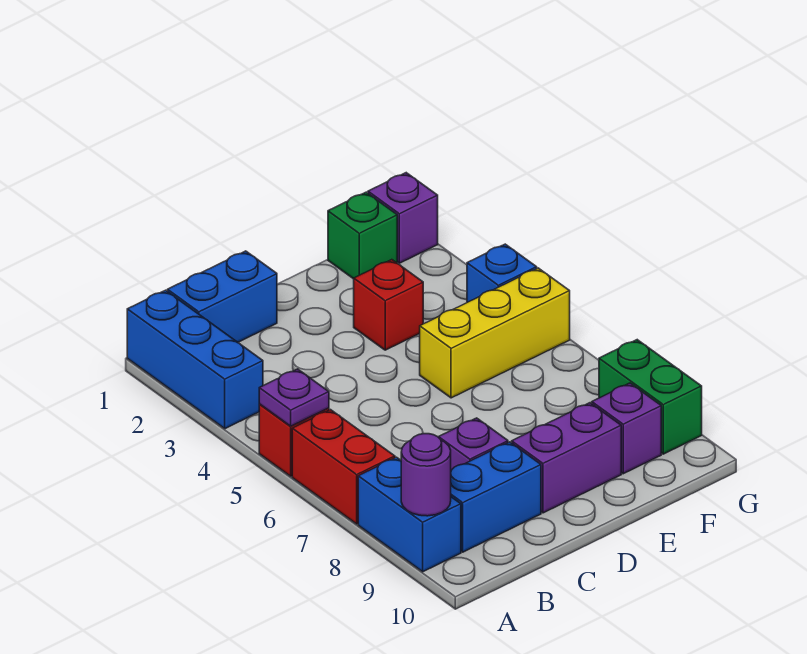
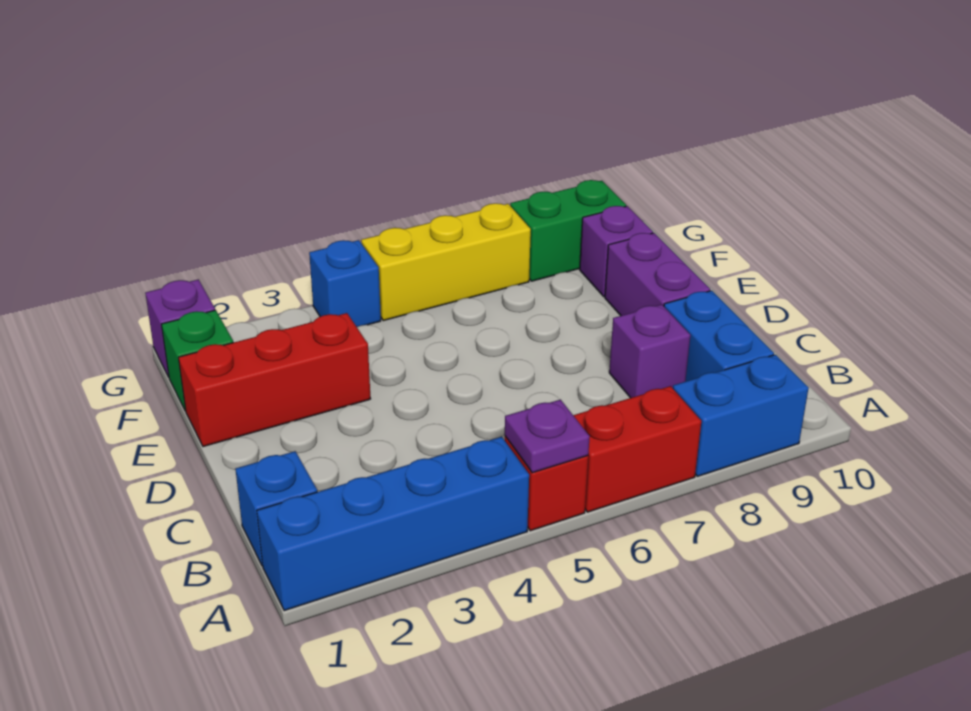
blue brick A1:A3 level 1 -> blue brick A1:A4 level 1
purple round brick A9 level 2 -> none
blue brick B1:C1 level 1 -> blue brick B1 level 1
red brick E3 level 1 -> red brick E1:E3 level 1
yellow brick E5:G5 level 1 -> yellow brick G5:G7 level 1

